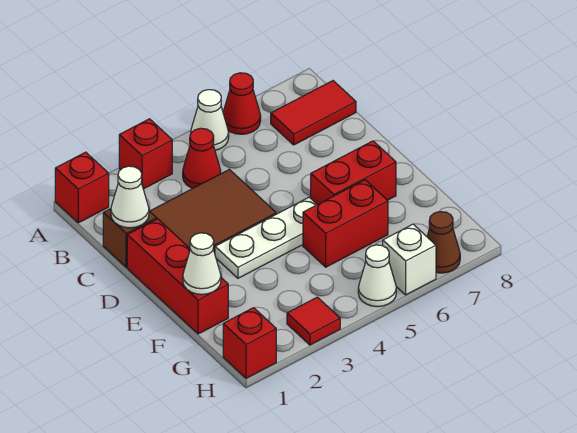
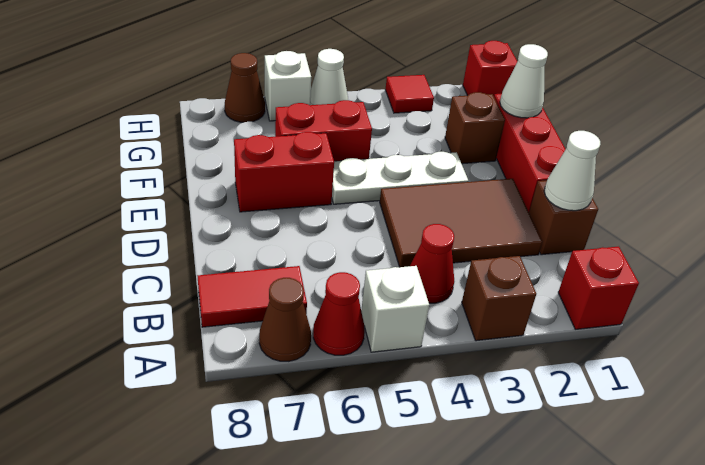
red brick A3 level 1 -> brown brick A3 level 1
white cone A5 level 1 -> white brick A5 level 1
none -> brown cone A7 level 1
none -> brown brick F2 level 1

